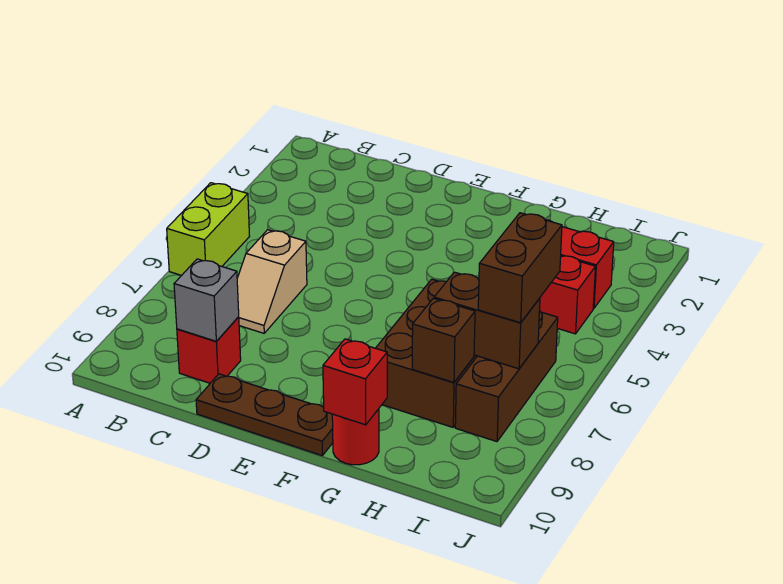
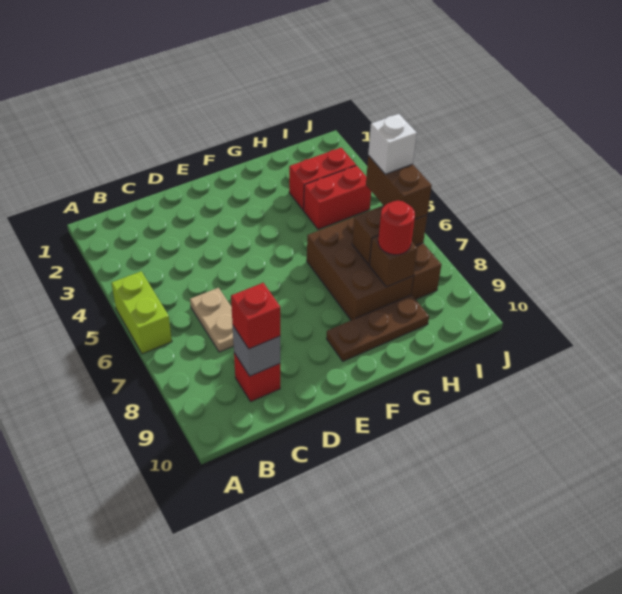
tan slope C6:C7 level 1 top 6 -> tan plate C6:C7 level 1
brown plate D10:F10 level 1 -> brown plate F9:H9 level 1
red round brick G10 level 1 -> red round brick H8 level 3
red brick G10 level 2 -> red brick C9 level 3
none -> white brick I6 level 4

